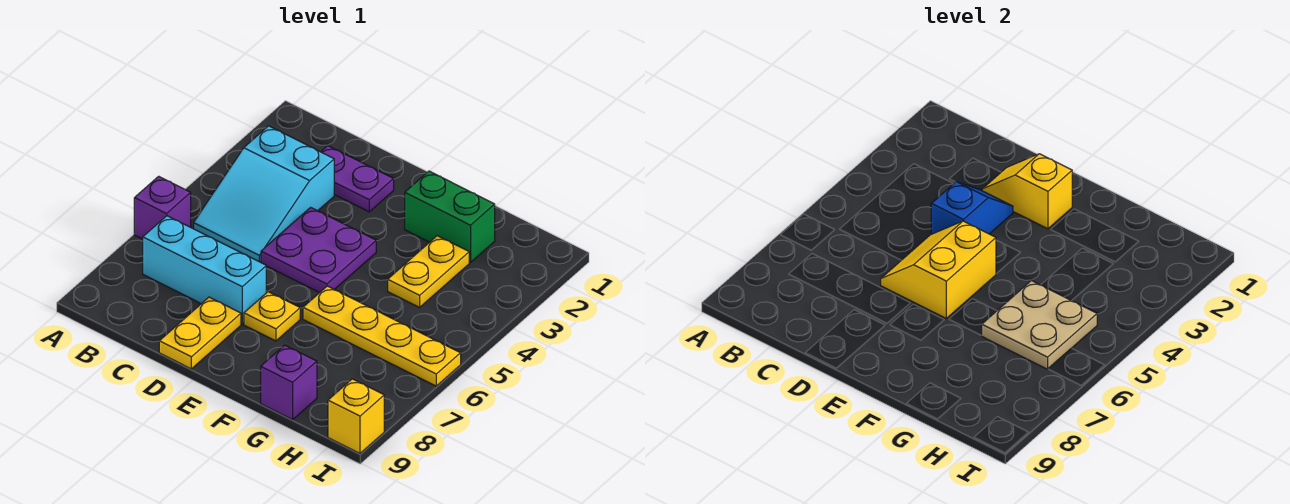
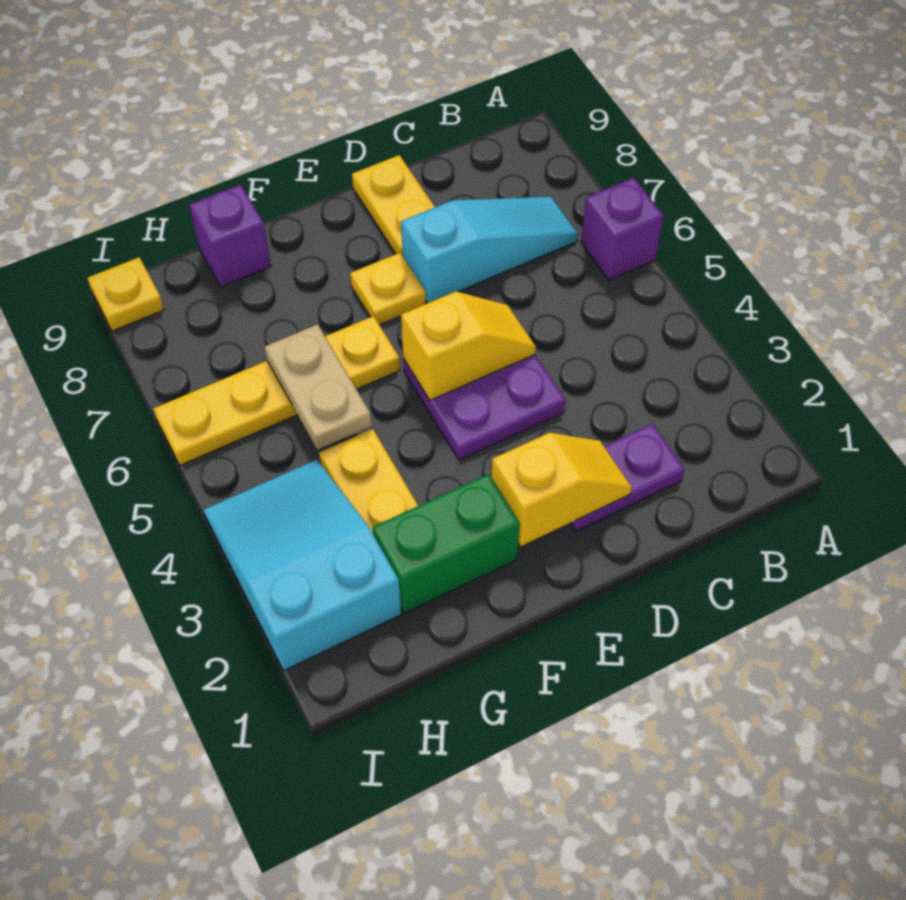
cyan slope B3:C5 level 1 top 3 -> cyan slope H2:I4 level 1 top 2
cyan brick B7:D7 level 1 -> cyan slope B7:D7 level 1 top D
blue slope D3:D4 level 2 top 4 -> none
yellow slope D5:E6 level 2 top E -> yellow slope D5:E5 level 2 top E
tan plate G5:H6 level 2 -> tan plate G5:G6 level 2
yellow brick I9 level 1 -> yellow plate I9 level 1

